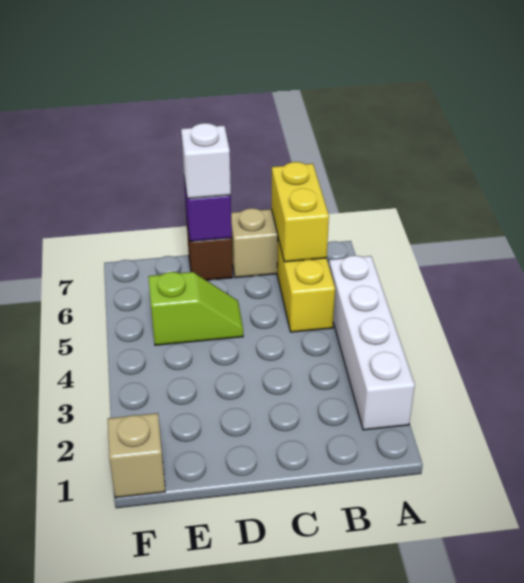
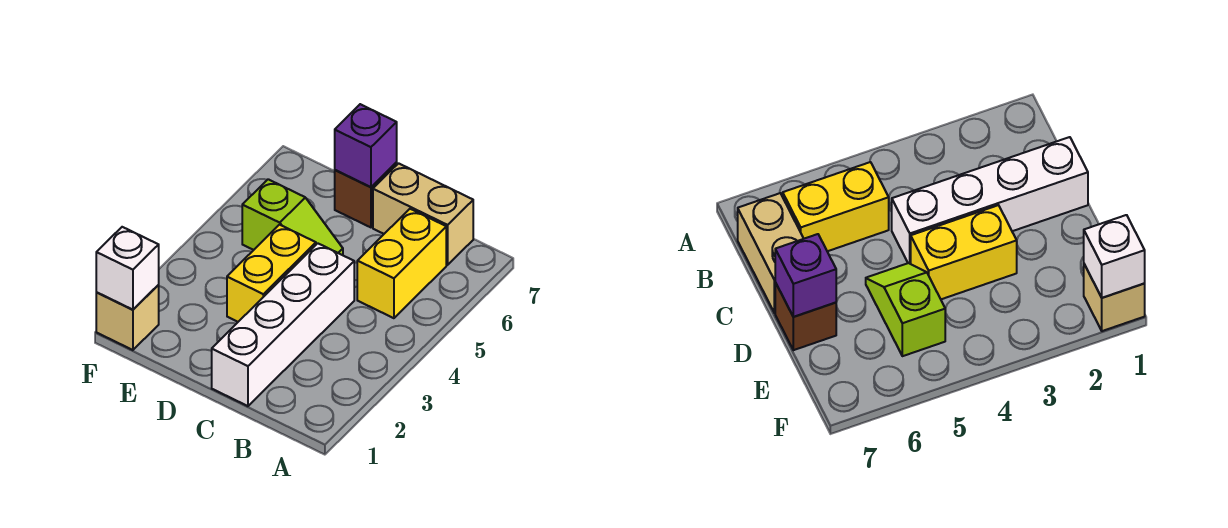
white brick A2:A5 level 1 -> white brick C1:C4 level 1
yellow brick B6:B7 level 2 -> yellow brick D3:D4 level 1
white brick D7 level 3 -> white brick F1 level 2

